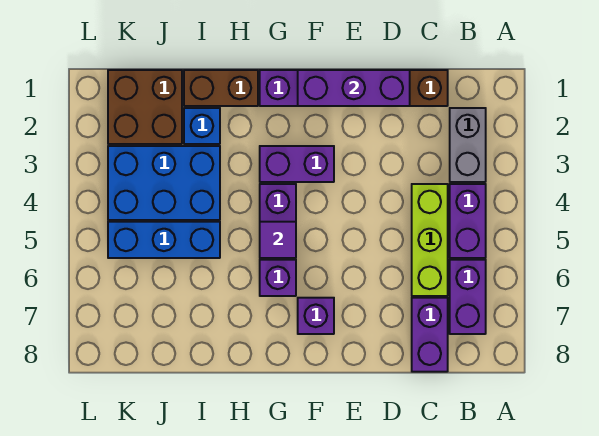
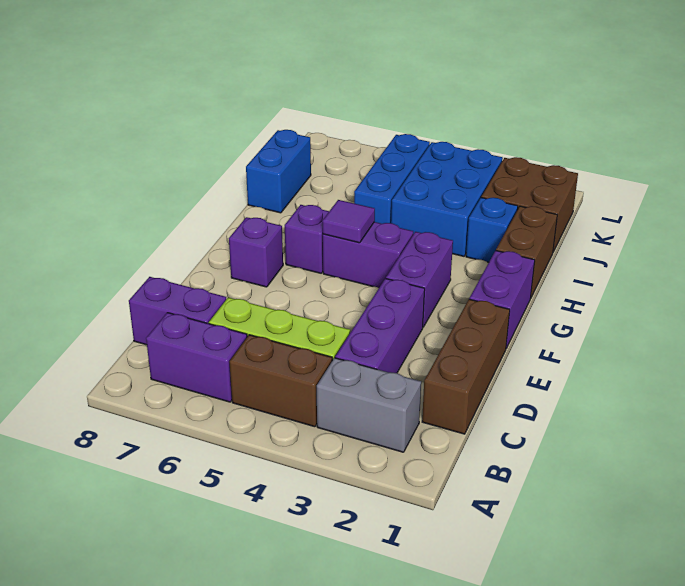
purple brick B4:B5 level 1 -> brown brick B4:B5 level 1
purple brick D1:F1 level 2 -> purple brick C3:E3 level 1
none -> blue brick I8:J8 level 1

